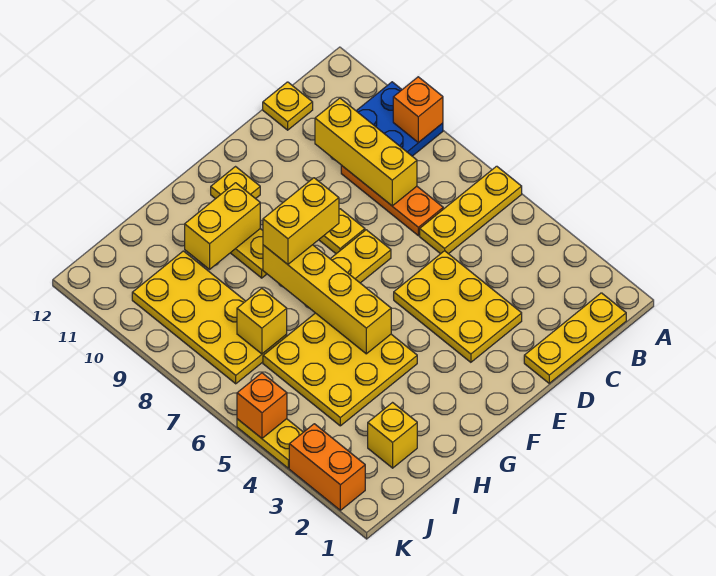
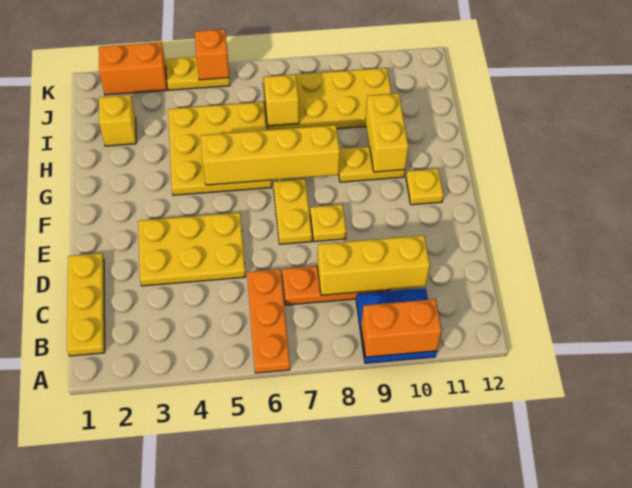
yellow plate A6:C6 level 1 -> orange plate A6:C6 level 1
orange brick A9 level 2 -> orange brick A9:A10 level 2
yellow plate C12 level 1 -> none
yellow brick F8:G8 level 3 -> none

